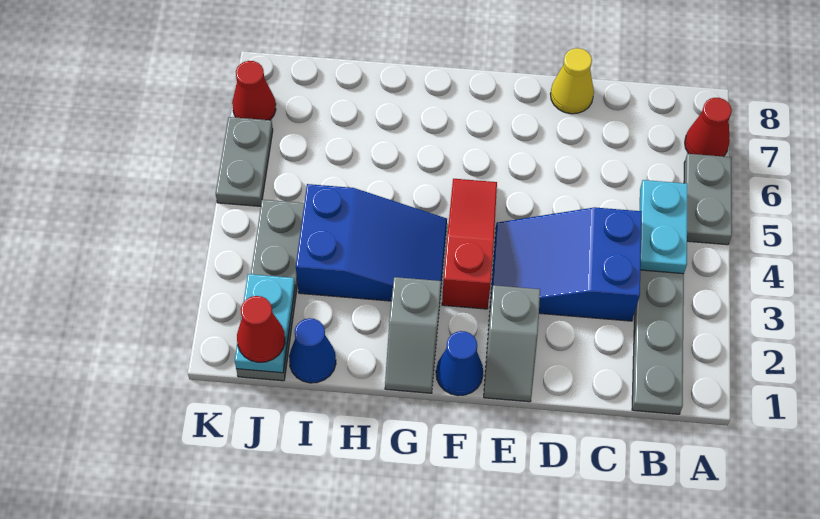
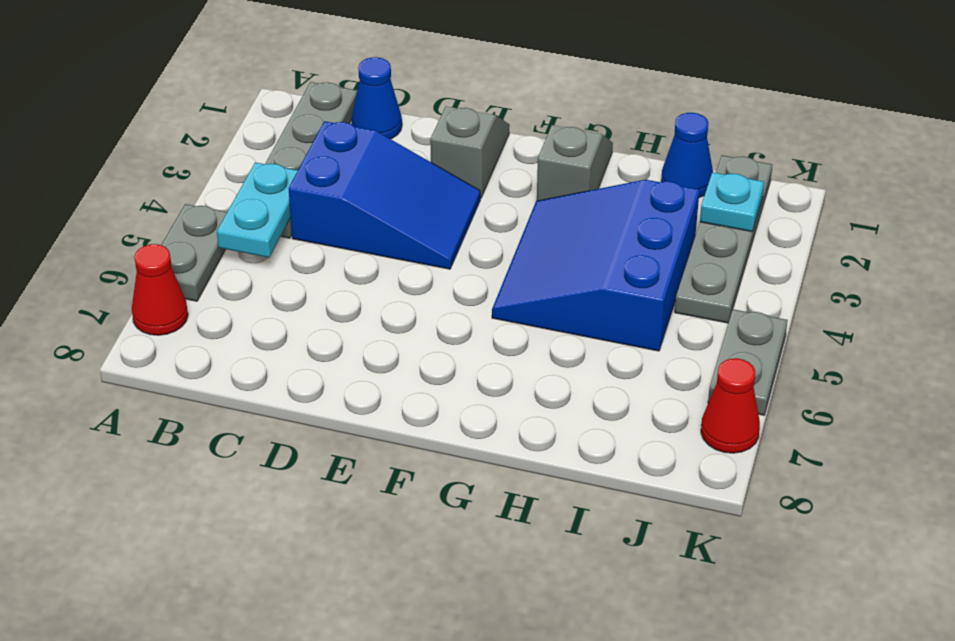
yellow cone D8 level 1 -> none
blue cone F1 level 1 -> blue cone C1 level 1
red slope F3:F5 level 1 top 3 -> none
blue slope G3:I4 level 1 top I -> blue slope G3:I5 level 1 top I
cyan plate J1:J2 level 2 -> cyan plate J2 level 2
red cone J1 level 3 -> none

